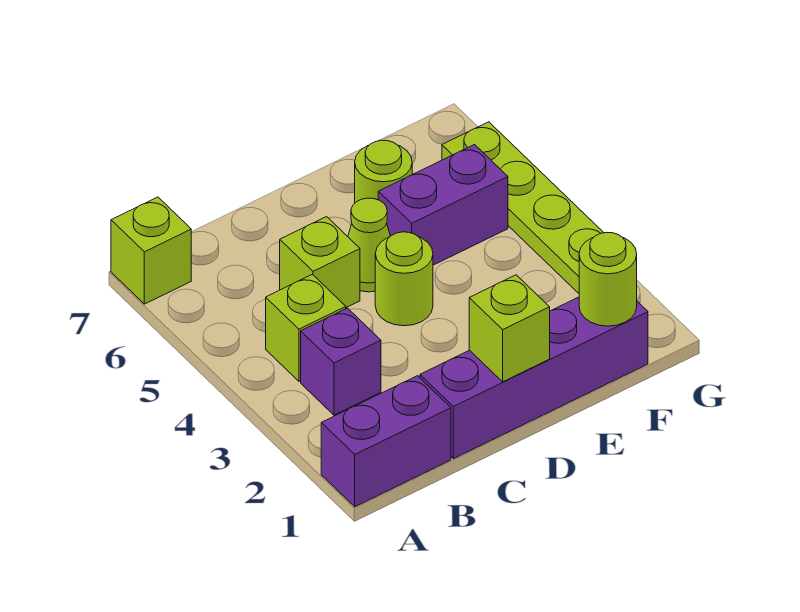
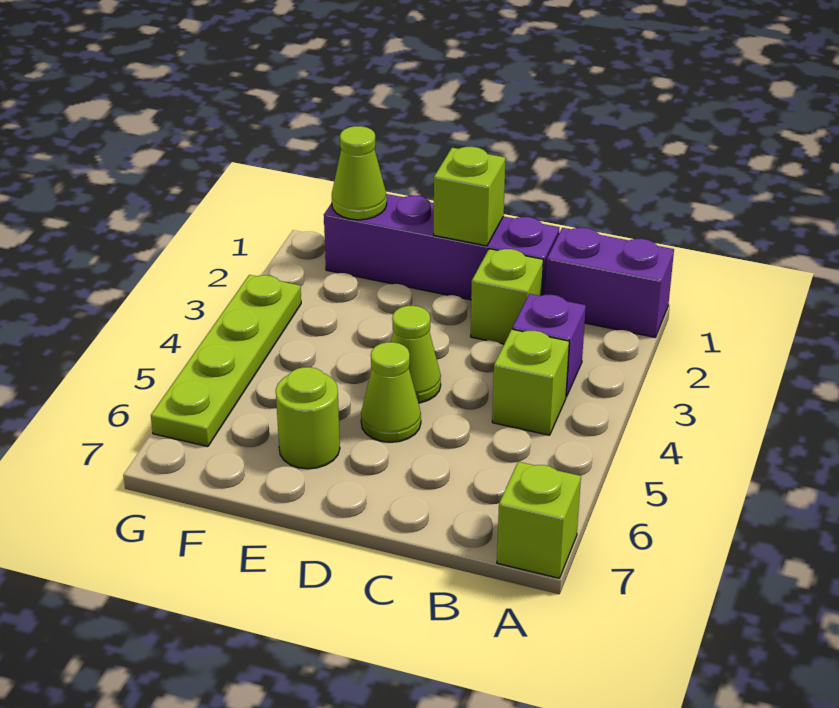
lime brick C5 level 1 -> lime brick C2 level 1
lime round brick D4 level 1 -> lime cone D4 level 1
purple brick E5:F5 level 1 -> none
lime round brick F1 level 2 -> lime cone F1 level 2

